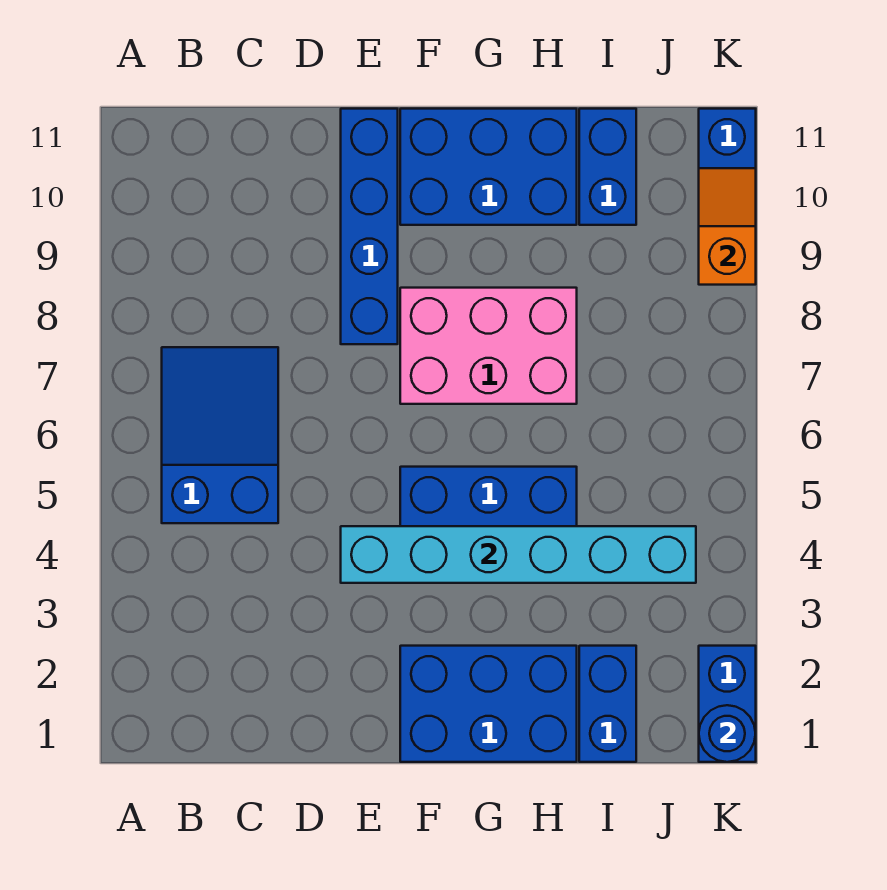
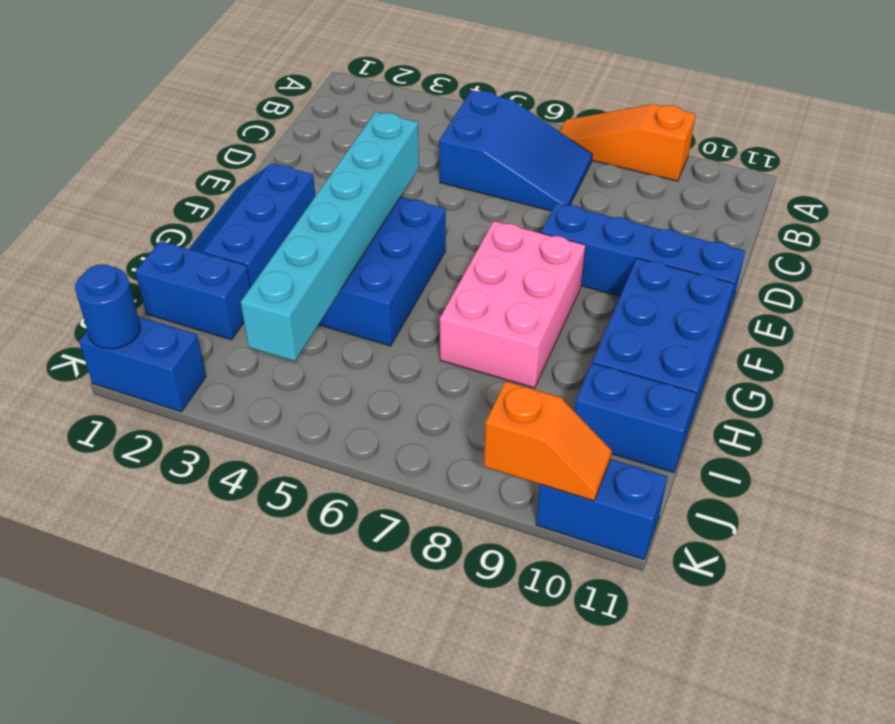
none -> orange slope A7:A9 level 1 top 9
blue brick F1:H2 level 1 -> blue slope F1:H2 level 1 top 2

